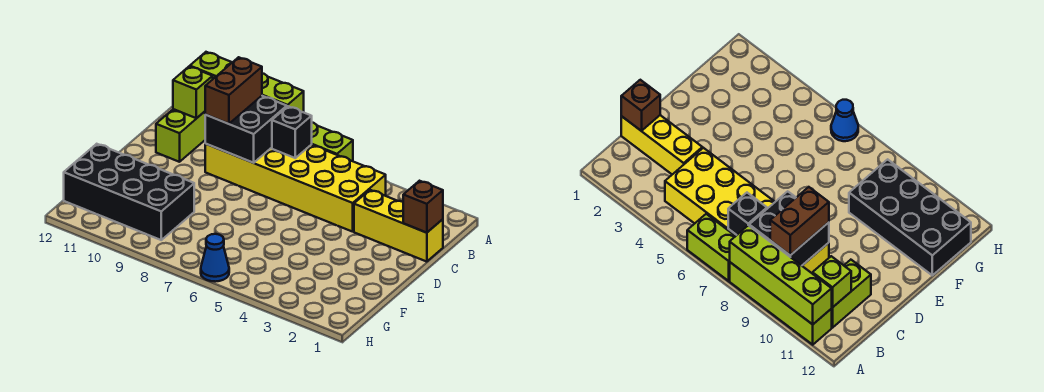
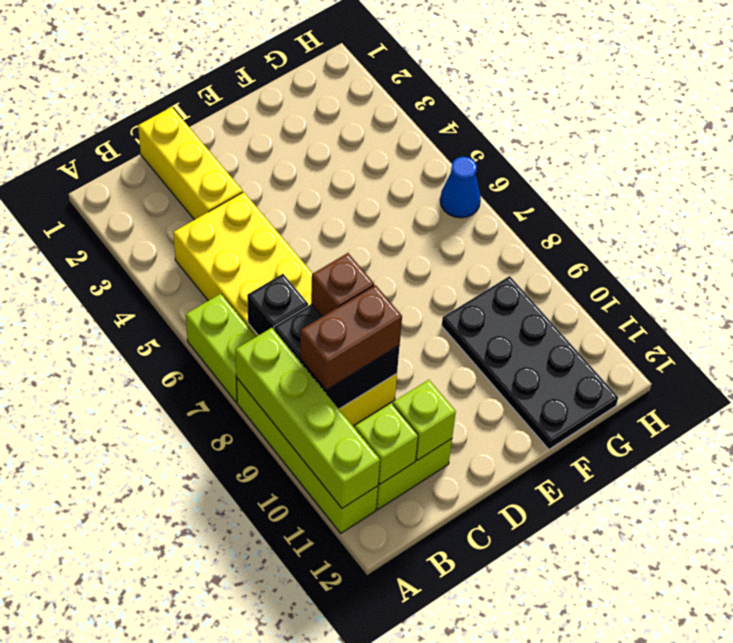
brown brick C1 level 2 -> brown brick C8 level 3
none -> lime brick C11 level 2
black brick F9:G12 level 1 -> black plate F9:G12 level 1

